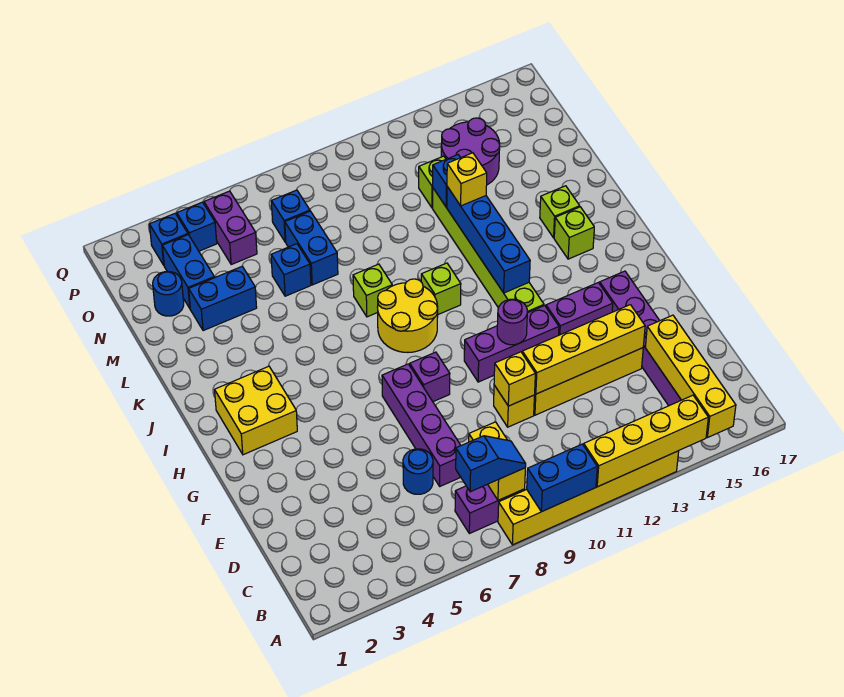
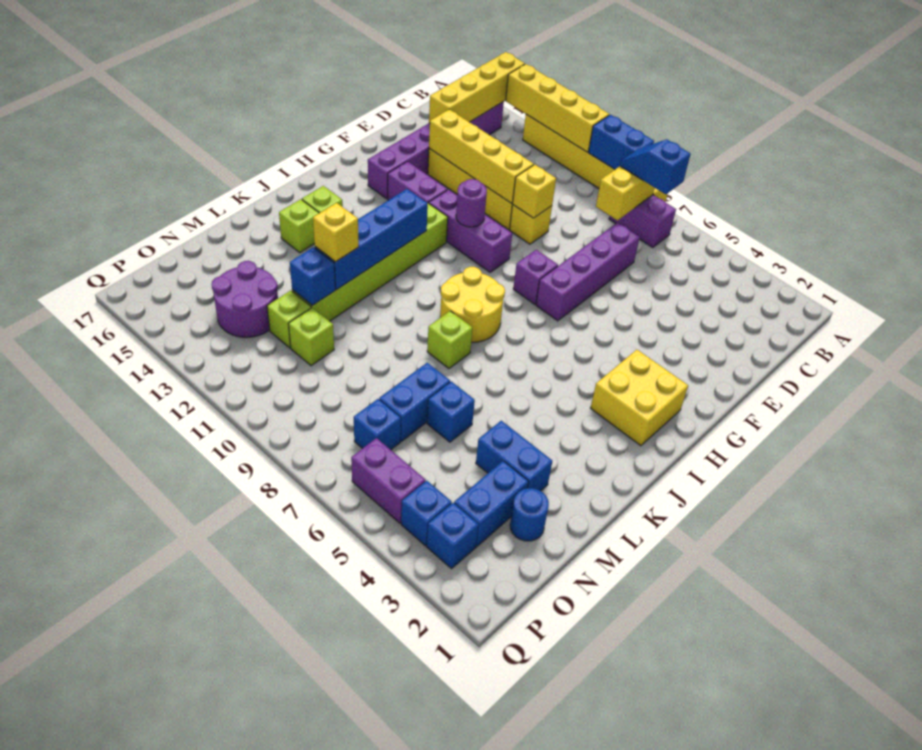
blue round brick D6 level 1 -> none
lime brick J10 level 1 -> lime brick N11 level 1
purple brick O5:P5 level 1 -> purple brick P5:P6 level 1

